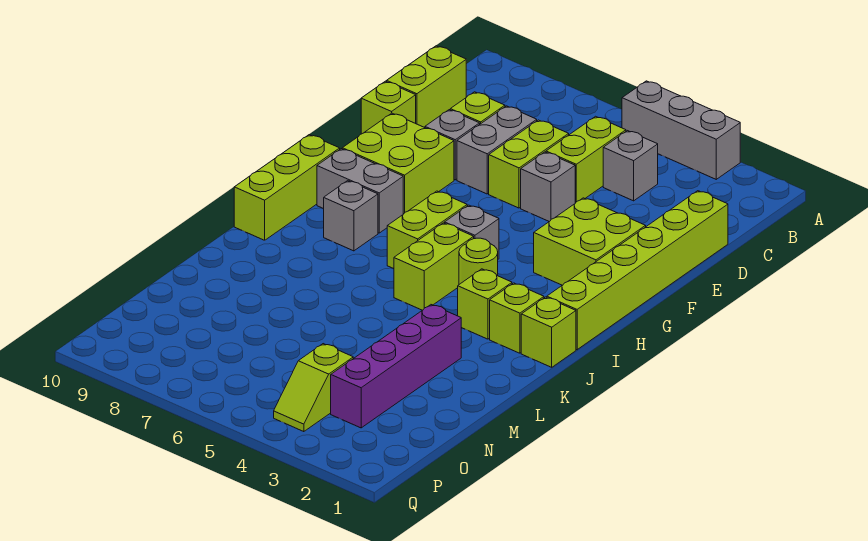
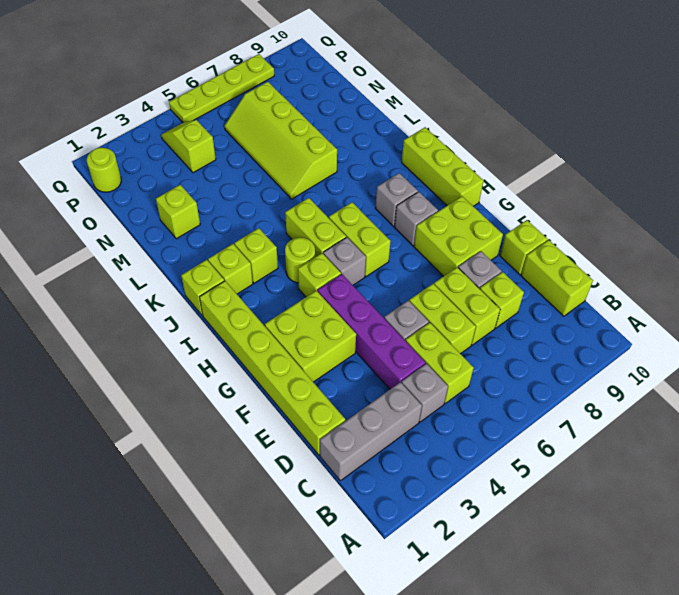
grey brick A3:A5 level 1 -> grey brick C1:C3 level 1
grey brick D7:E7 level 1 -> lime brick D7:E7 level 1
none -> lime brick H4 level 1
grey brick H8:H9 level 1 -> grey brick H8 level 1
purple brick L3:O3 level 1 -> purple brick D4:G4 level 1
none -> lime slope L6:O7 level 1 top 7
none -> lime brick M2 level 1
none -> lime round brick P1 level 1
none -> lime plate Q5:Q8 level 1

